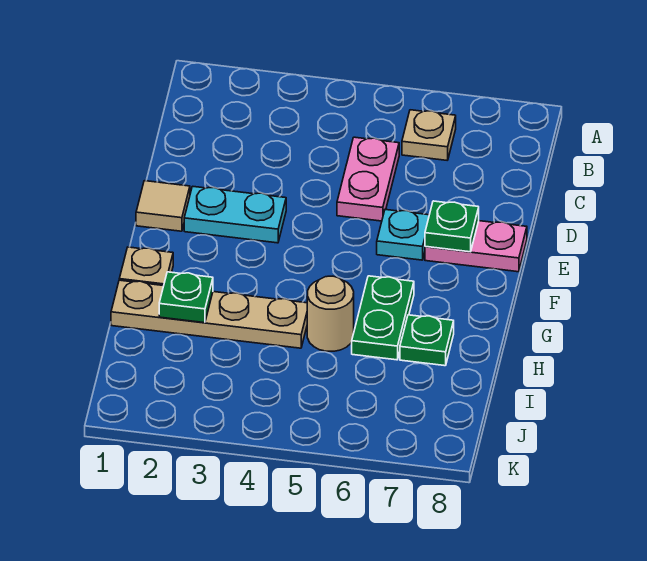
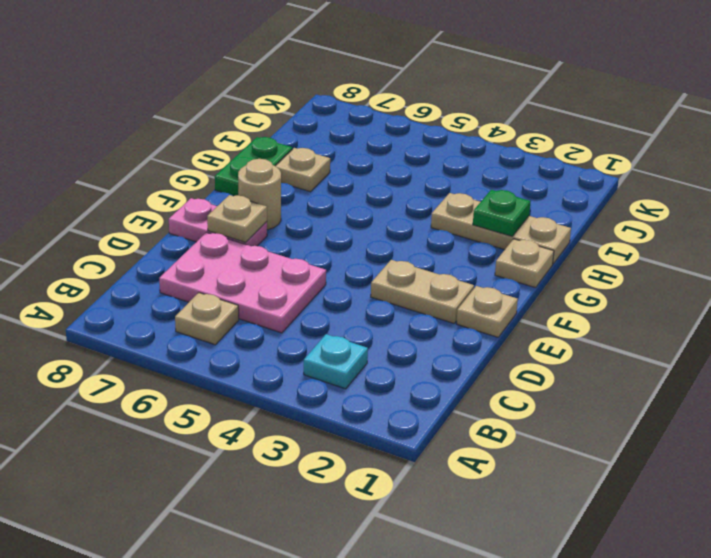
pink plate C5:D5 level 1 -> pink plate C5:D7 level 1
tan tile E1 level 1 -> tan plate E1 level 1
cyan plate E2:E3 level 1 -> tan plate E2:E3 level 1
cyan plate E6 level 1 -> cyan plate B3 level 1
green plate E7 level 2 -> tan plate E7 level 2
green plate G6:H6 level 1 -> green plate G8:H8 level 1
tan plate H1:H4 level 1 -> tan plate H1:H3 level 1
tan round brick H5 level 1 -> tan round brick F7 level 1
green plate H7 level 1 -> tan plate H7 level 1

